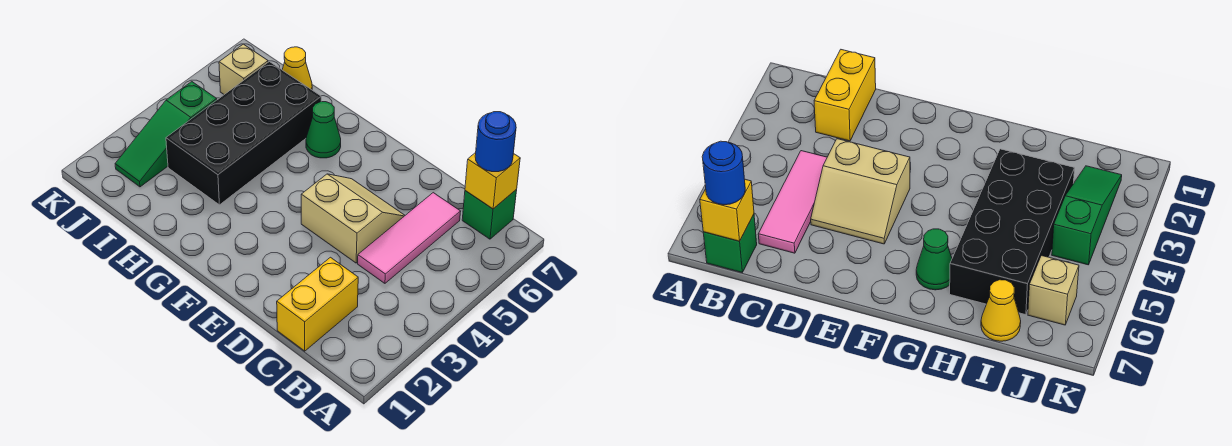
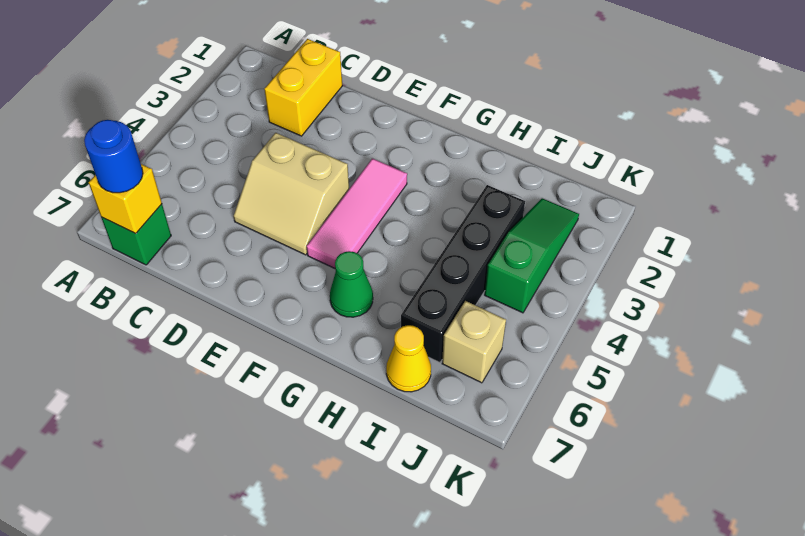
pink tile C4:C6 level 1 -> pink tile F3:F5 level 1
black brick H3:I6 level 1 -> black brick I3:I6 level 1

